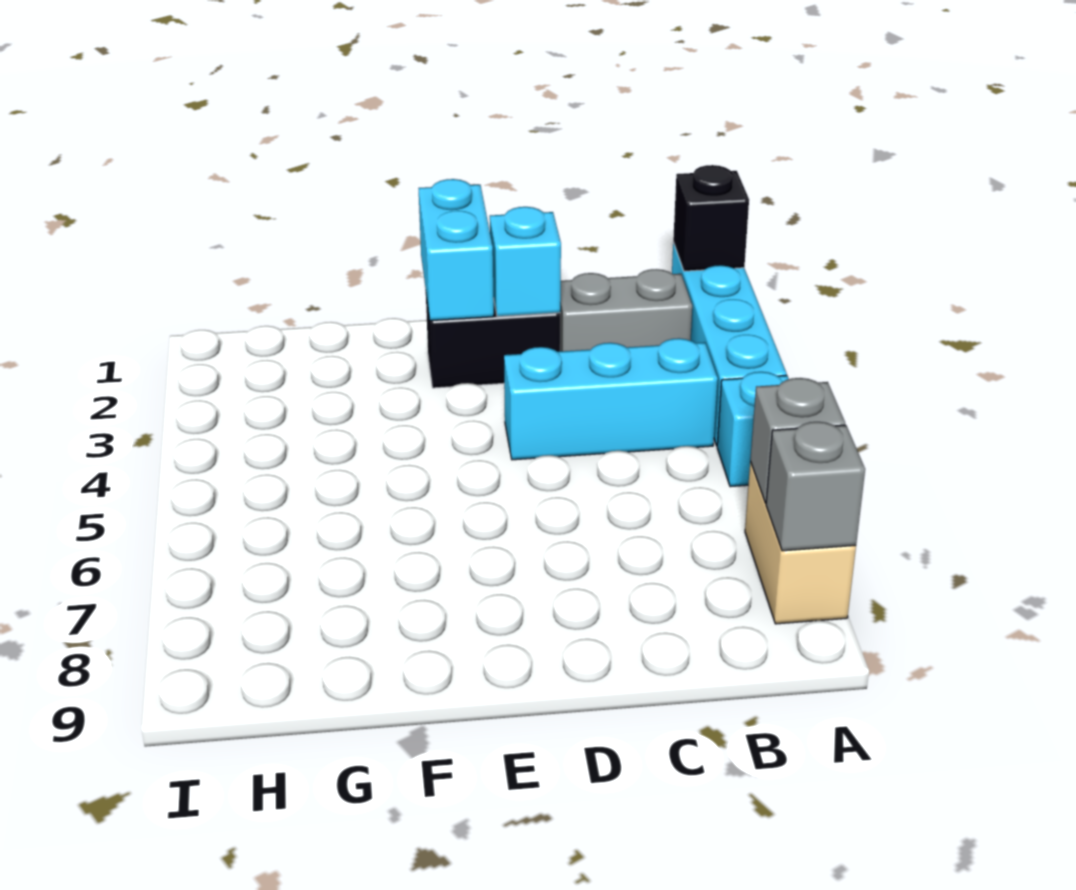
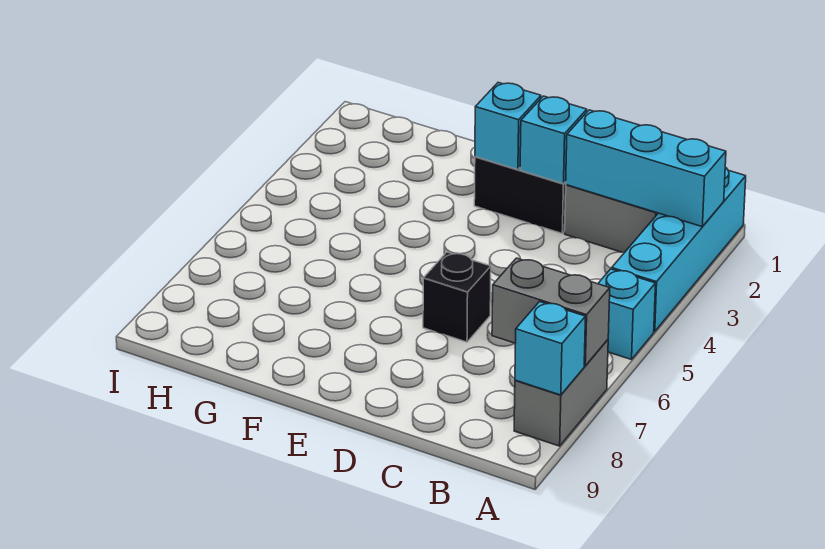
black brick A1 level 2 -> black brick D6 level 1
tan brick A7:A8 level 1 -> grey brick A7:A8 level 1
grey brick A7 level 2 -> grey brick A7:B7 level 2
grey brick A8 level 2 -> cyan brick A8 level 2
cyan brick B4:D4 level 1 -> cyan brick A2:C2 level 2
cyan brick E1:E2 level 2 -> cyan brick E2 level 2

